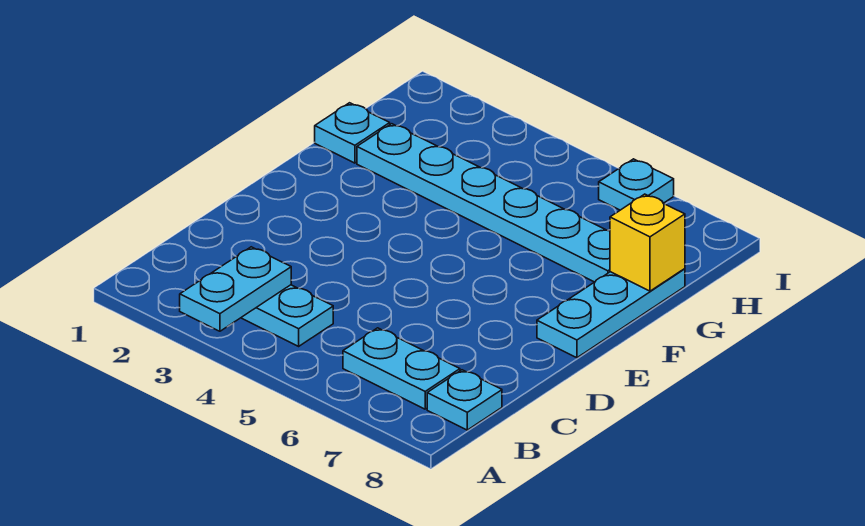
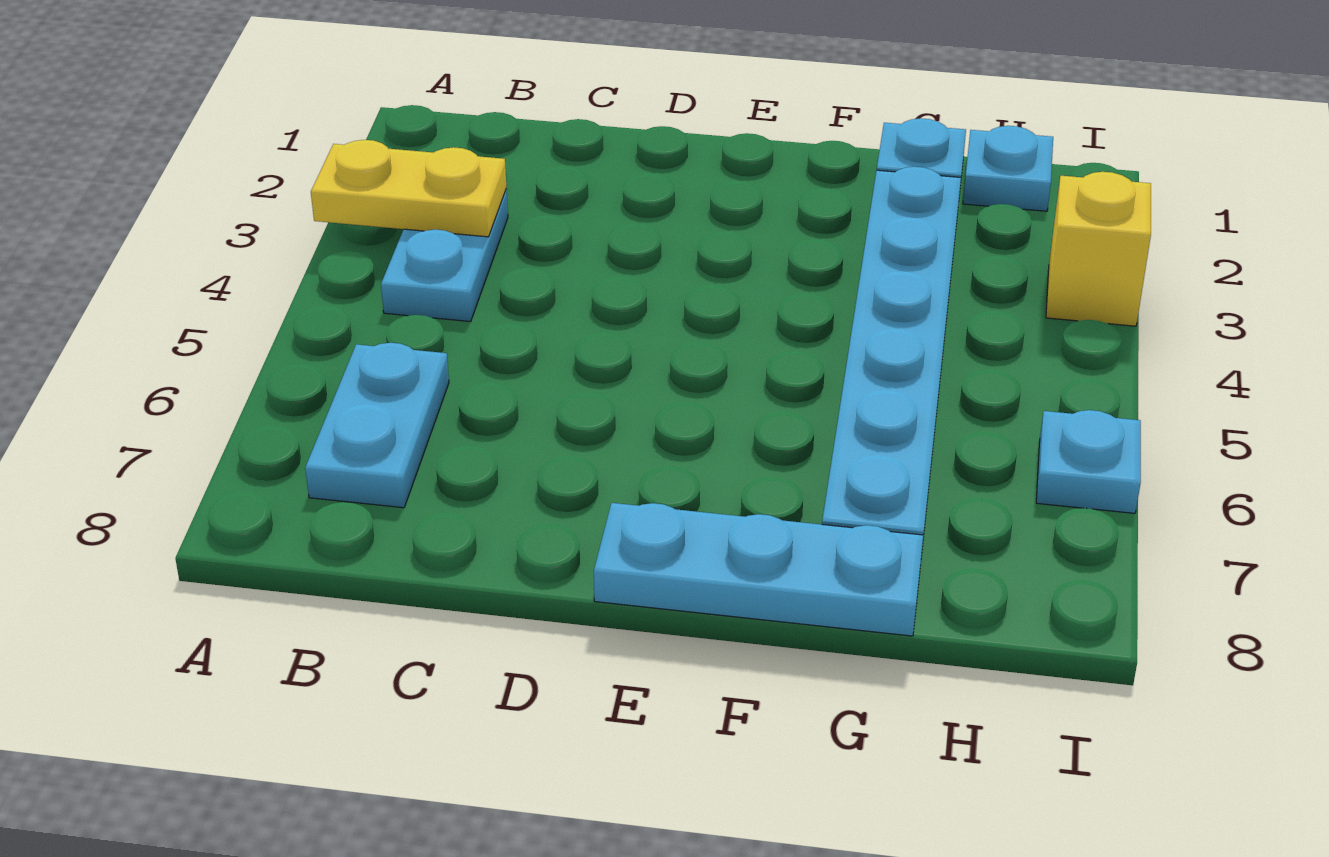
cyan plate A3:B3 level 2 -> yellow plate A3:B3 level 2
cyan plate B8 level 1 -> cyan plate H1 level 1
yellow brick G8 level 2 -> yellow brick I3 level 1

